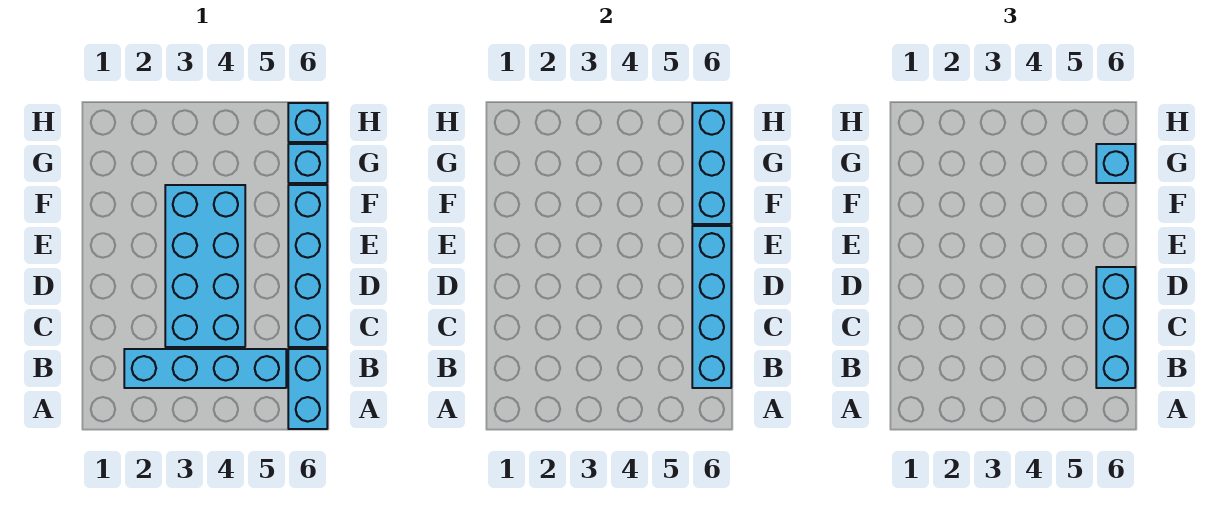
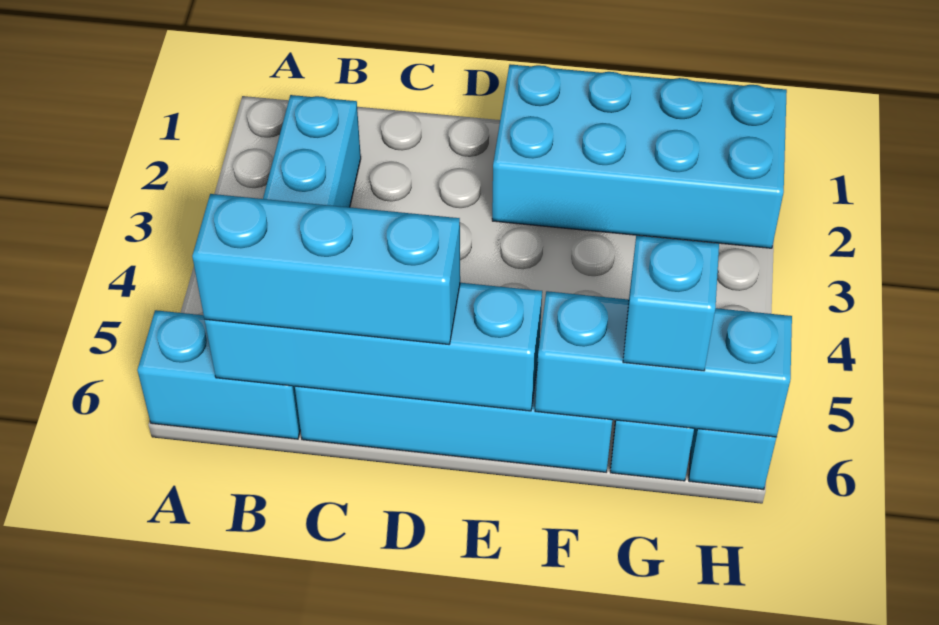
cyan brick C3:F4 level 1 -> cyan brick E1:H2 level 1

